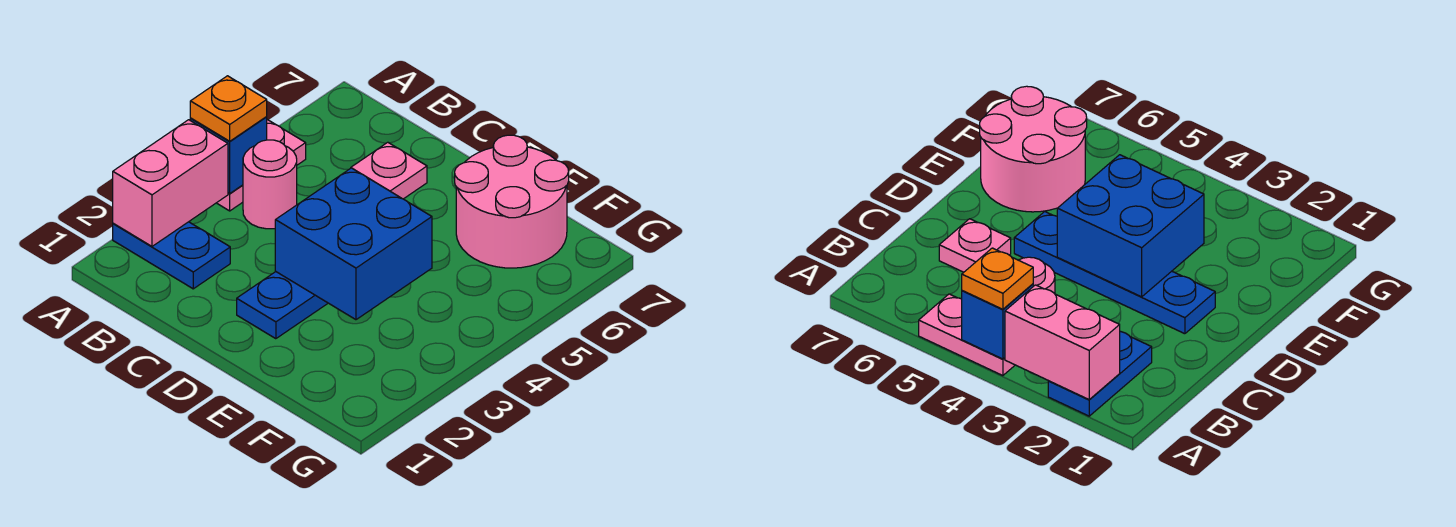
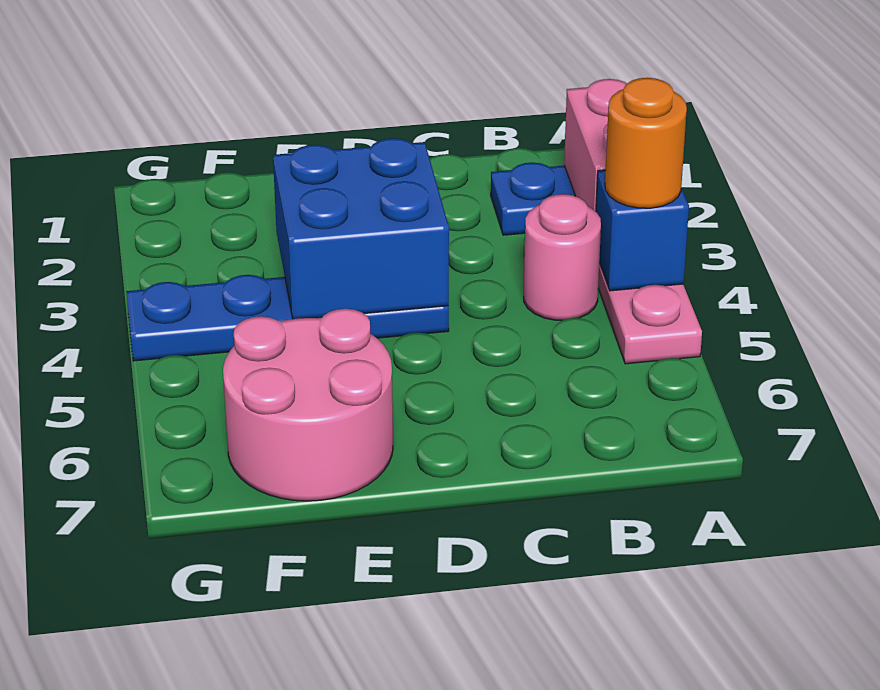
orange plate A4 level 3 -> orange round brick A4 level 3
pink plate C6 level 1 -> none
blue plate D2:D5 level 1 -> blue plate D4:G4 level 1

